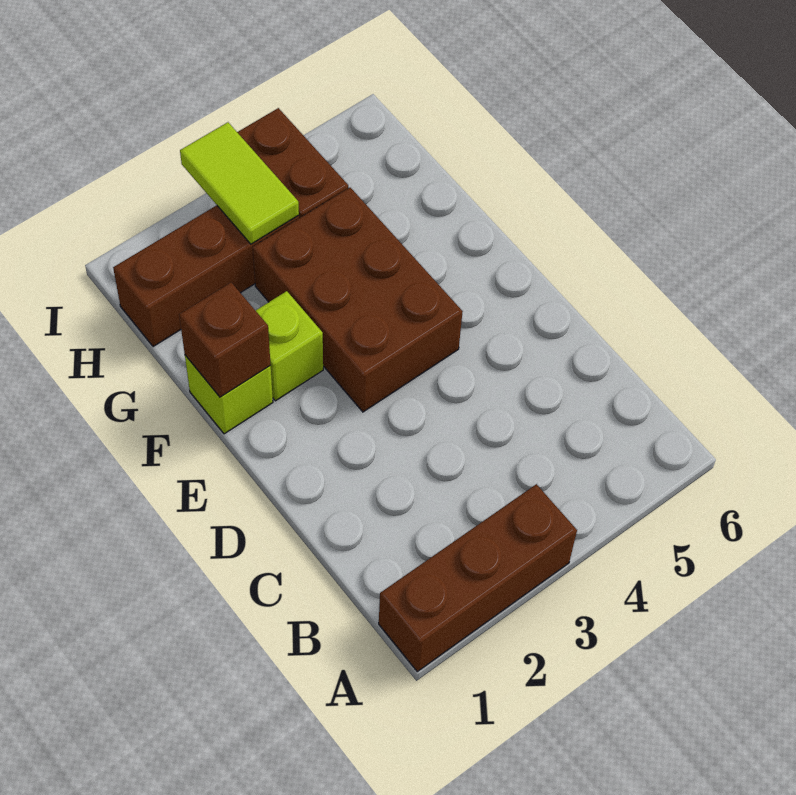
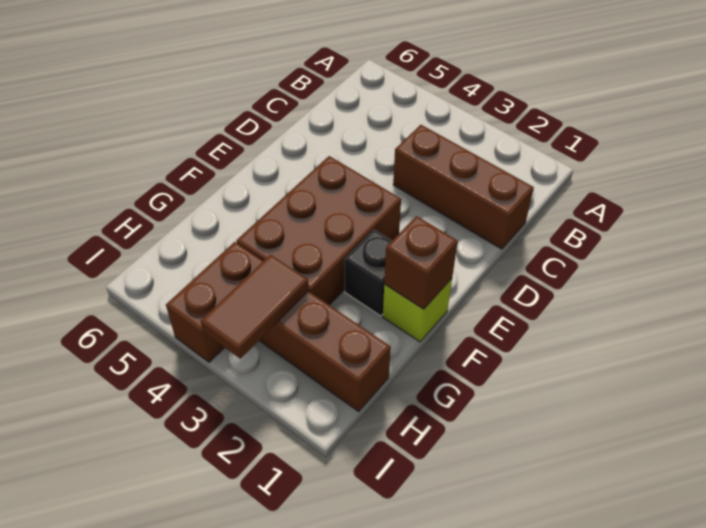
brown brick A1:A3 level 1 -> brown brick C1:C3 level 1
lime brick F2 level 1 -> black brick F2 level 1
lime tile H3:I3 level 2 -> brown tile H3:I3 level 2

